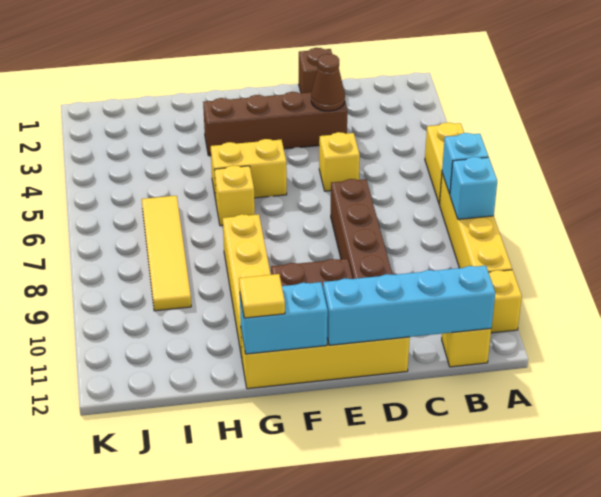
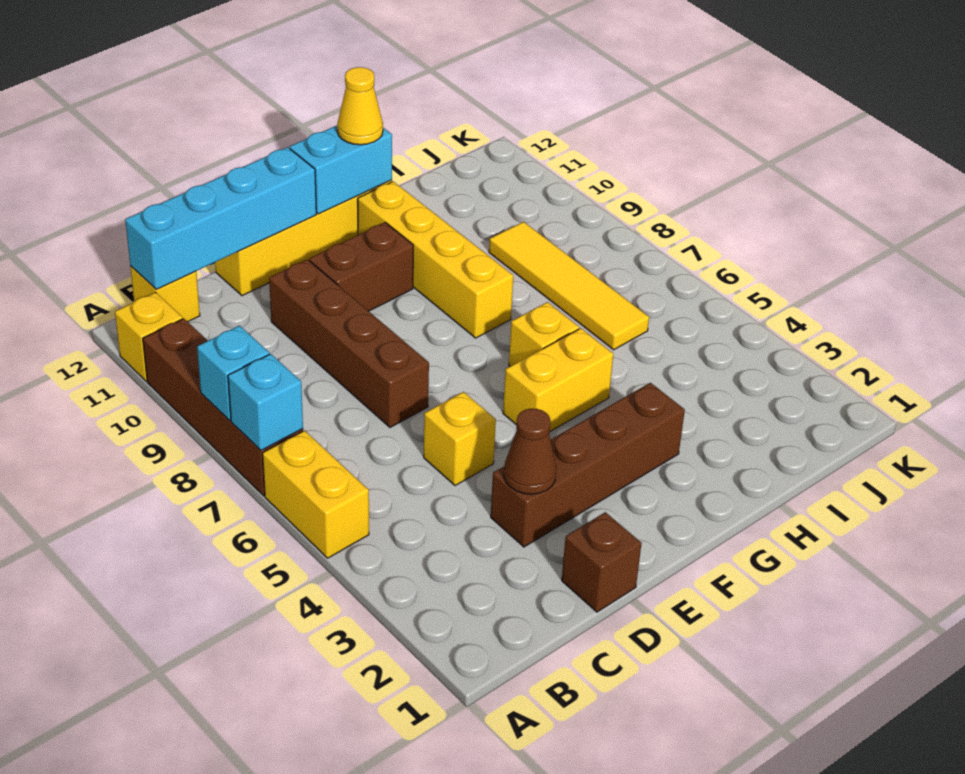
yellow brick A7:A10 level 1 -> brown brick A7:A10 level 1
yellow tile G12 level 3 -> yellow cone G12 level 3

